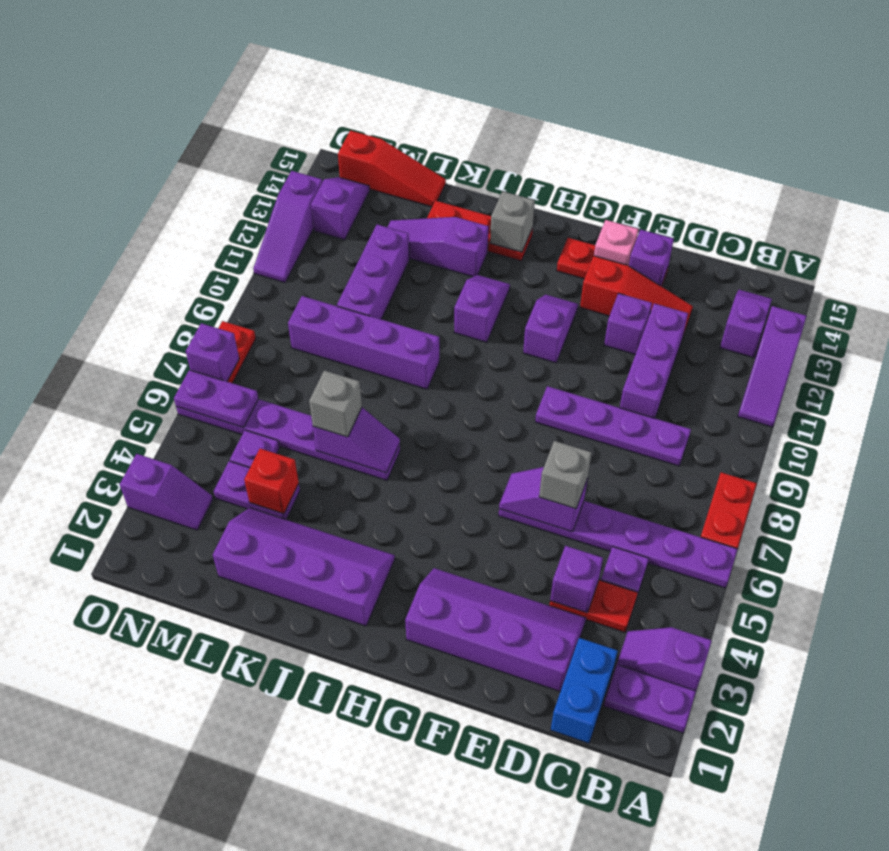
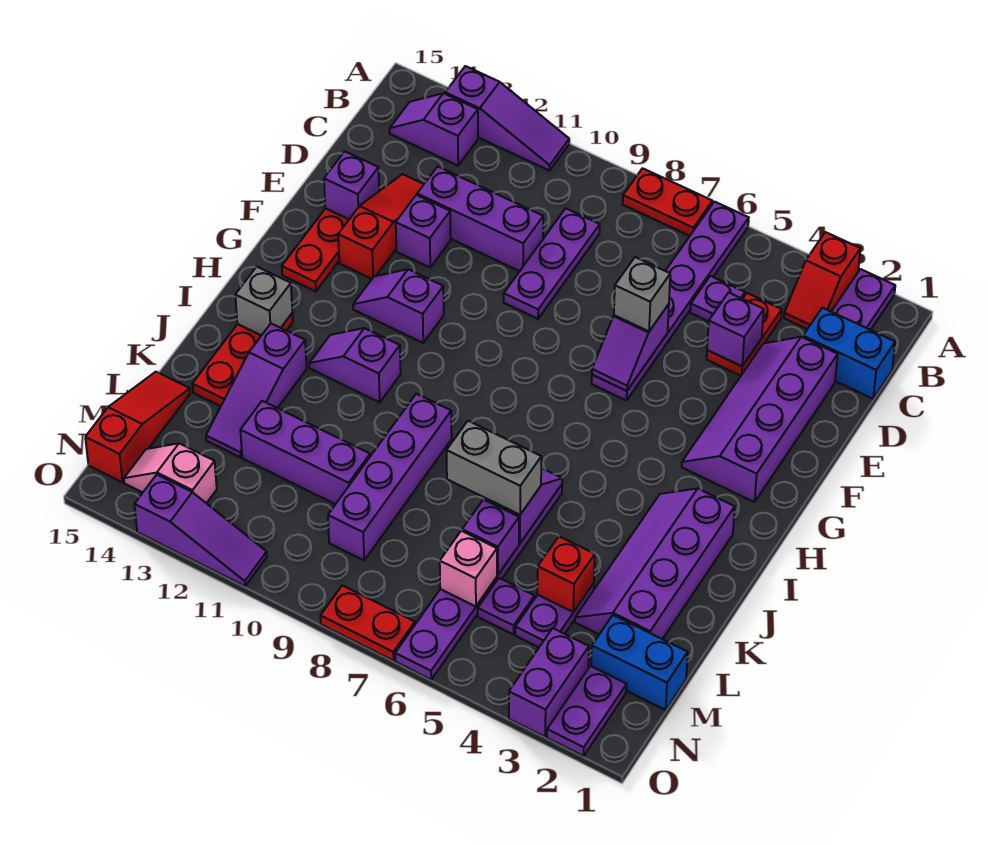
purple slope A3:B3 level 1 top A -> red slope A3:B3 level 1 top A
purple plate C9:F9 level 1 -> purple plate C9:E9 level 1
pink brick F14 level 2 -> pink brick M6 level 2
grey brick K6 level 3 -> grey brick K6:K7 level 3
none -> blue brick M1:M2 level 1
purple slope N3:O3 level 1 top O -> purple brick N3:O3 level 1
purple plate N6:O6 level 2 -> purple plate N2:O2 level 1
purple slope N13:N14 level 1 top 13 -> pink slope N13:N14 level 1 top 13
purple brick O7 level 2 -> purple brick L6 level 2

